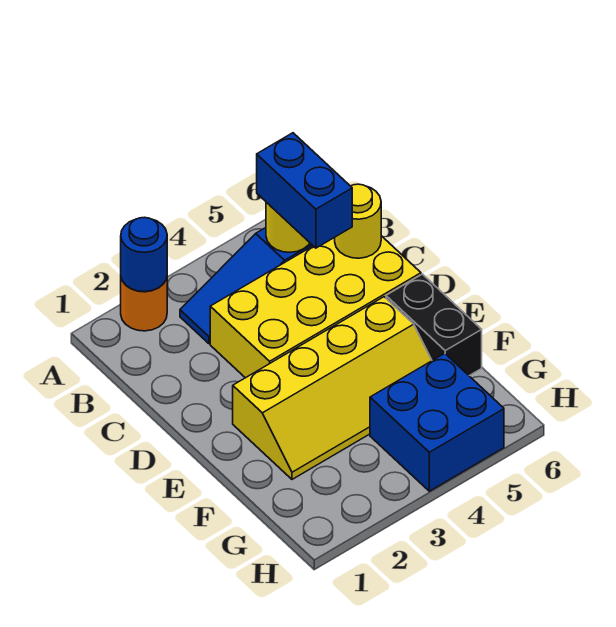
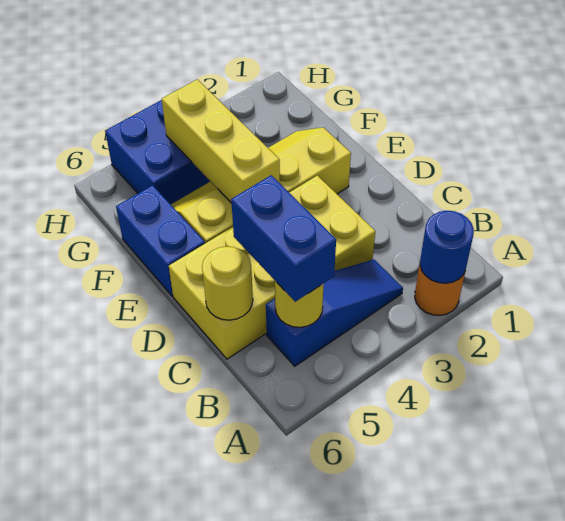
none -> yellow brick E4:G4 level 2
black brick E6:F6 level 1 -> blue brick E6:F6 level 1

